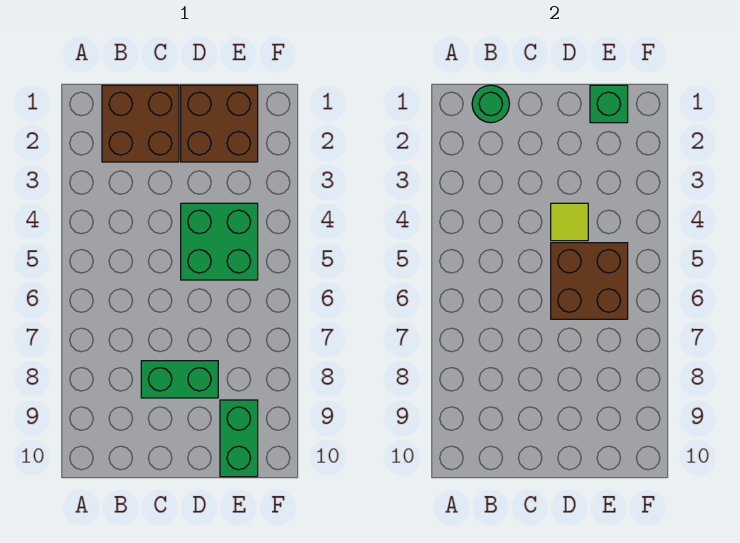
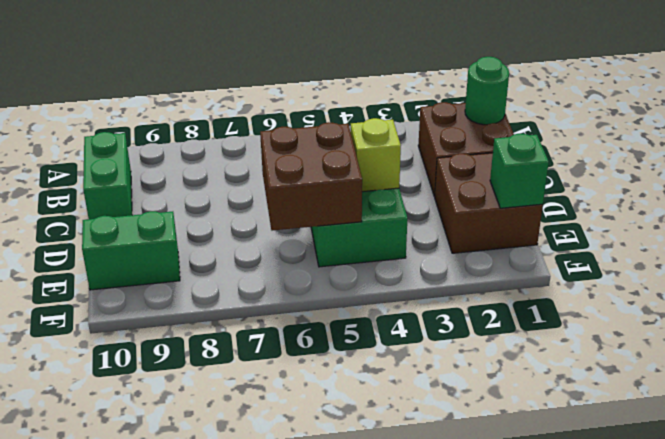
green brick C8:D8 level 1 -> green brick B10:C10 level 1
lime tile D4 level 2 -> lime brick D4 level 2

